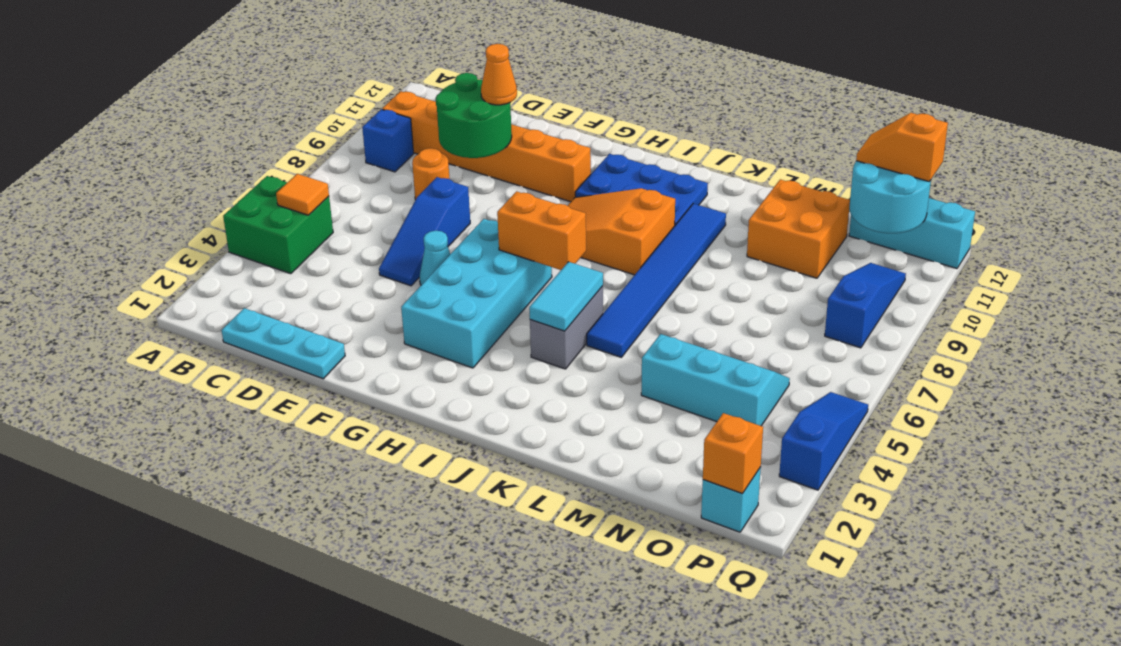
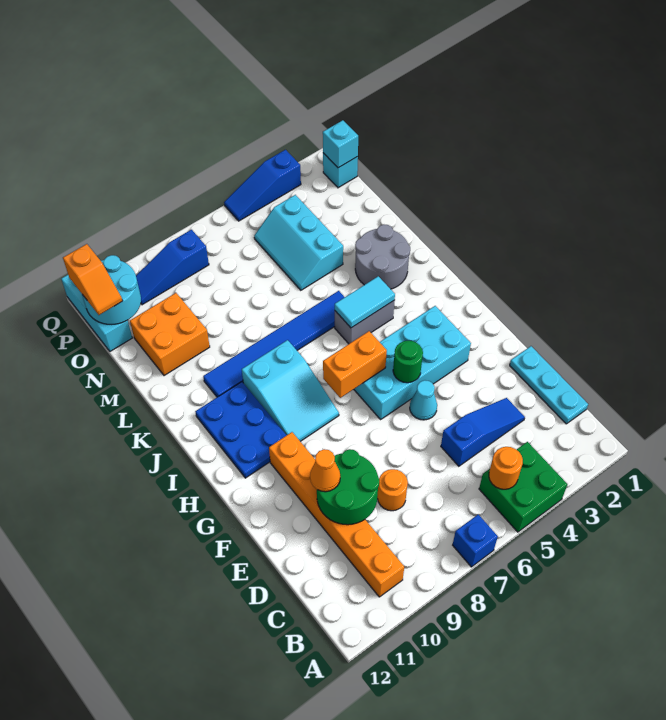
orange tile B5 level 2 -> orange round brick B5 level 2
blue brick B9 level 1 -> blue brick A7 level 1
blue slope E5:E7 level 1 top 7 -> blue slope D3:D5 level 1 top 5
none -> green round brick G5 level 2
orange brick H6:I6 level 2 -> orange brick H6:H7 level 2
orange slope H8:J9 level 1 top J -> cyan slope H8:J9 level 1 top J
none -> grey round brick K2:L3 level 1
orange brick P1 level 2 -> cyan brick P1 level 2

